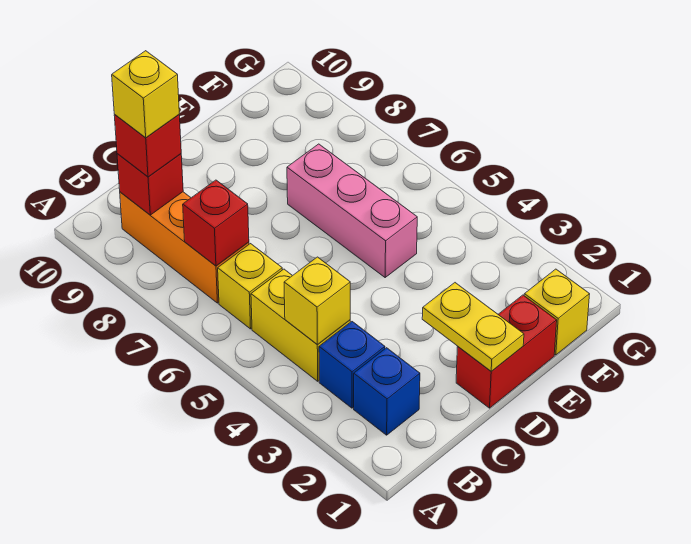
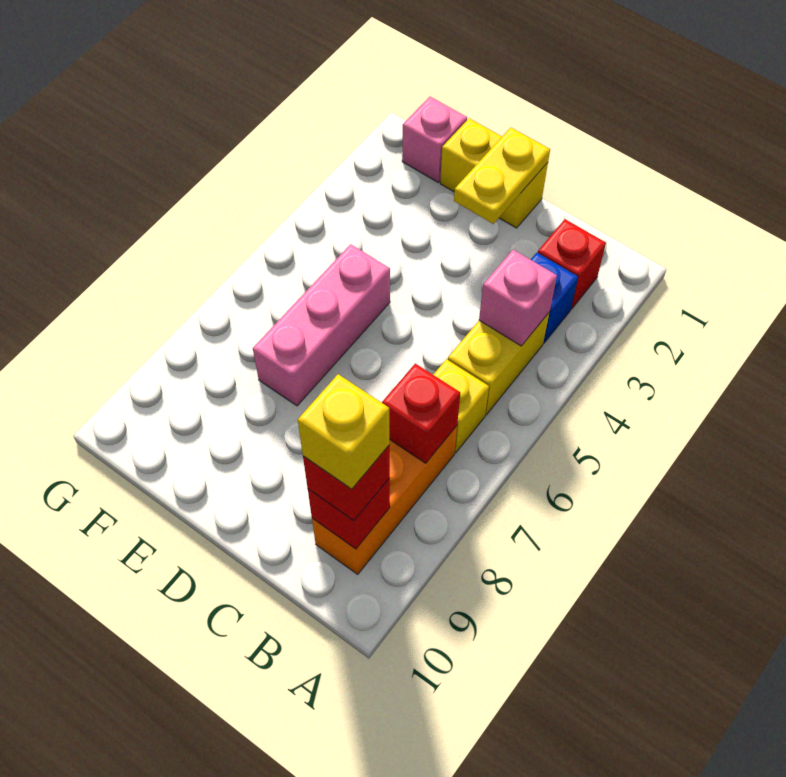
blue brick B2 level 1 -> red brick B2 level 1
yellow brick B4 level 2 -> pink brick B4 level 2
red brick D1:E1 level 1 -> yellow brick D1:E1 level 1
yellow brick F1 level 1 -> pink brick F1 level 1

